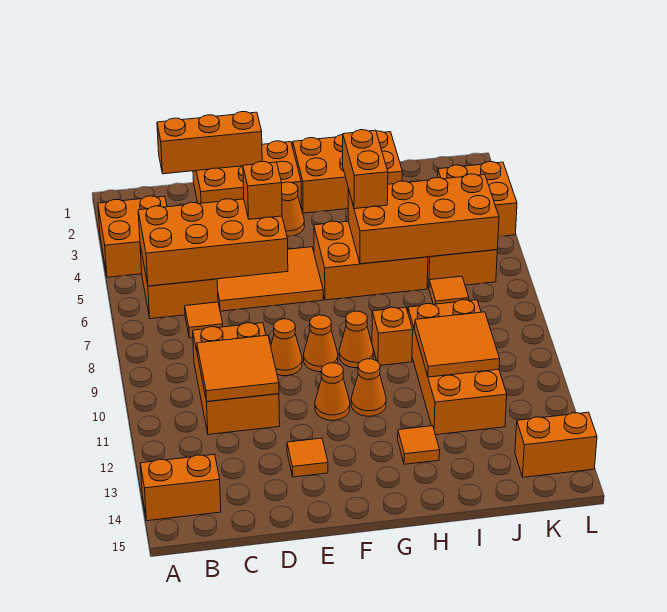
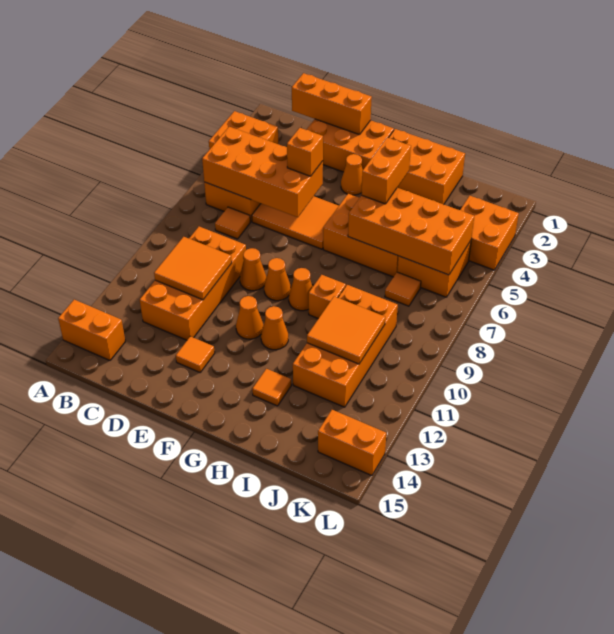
orange brick C9:D11 level 1 -> orange brick C9:D12 level 1

